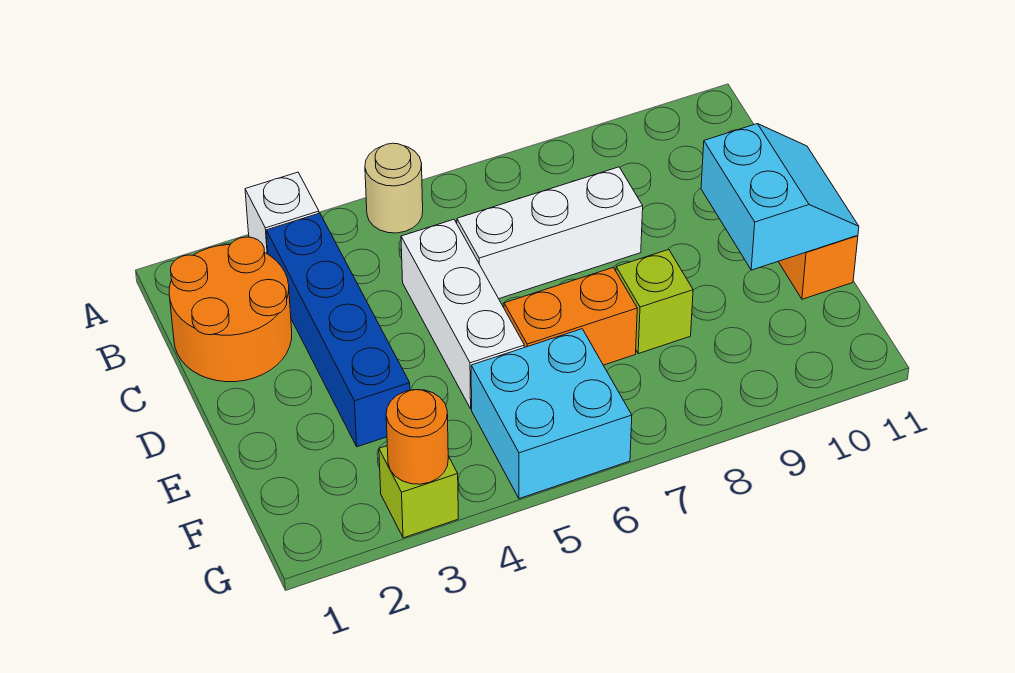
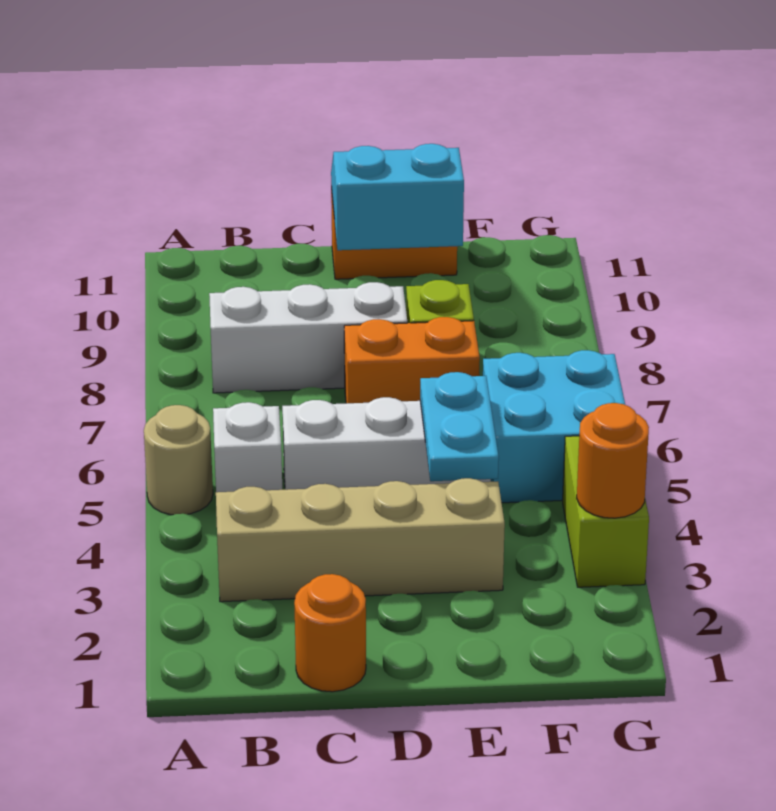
white brick A3 level 1 -> white brick B5 level 1
orange round brick B1:C2 level 1 -> orange round brick C1 level 1
blue brick B3:E3 level 1 -> tan brick B3:E3 level 1
white brick C6:C8 level 1 -> white brick B8:D8 level 1
none -> cyan plate E4:E5 level 2
orange brick E6:E7 level 1 -> orange brick D7:E7 level 1
lime brick G3 level 1 -> lime brick G3:G4 level 1

